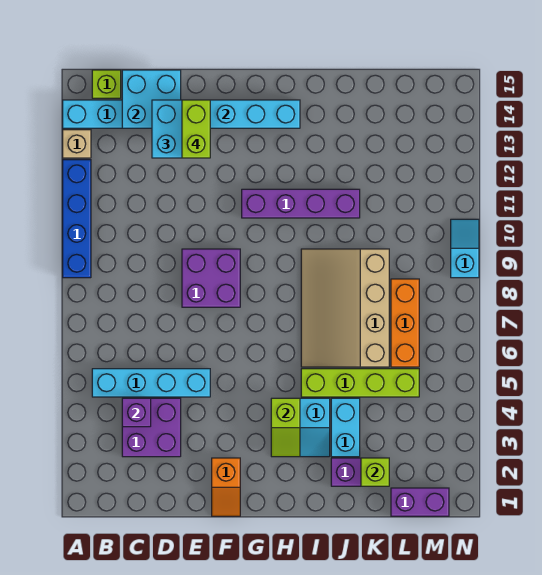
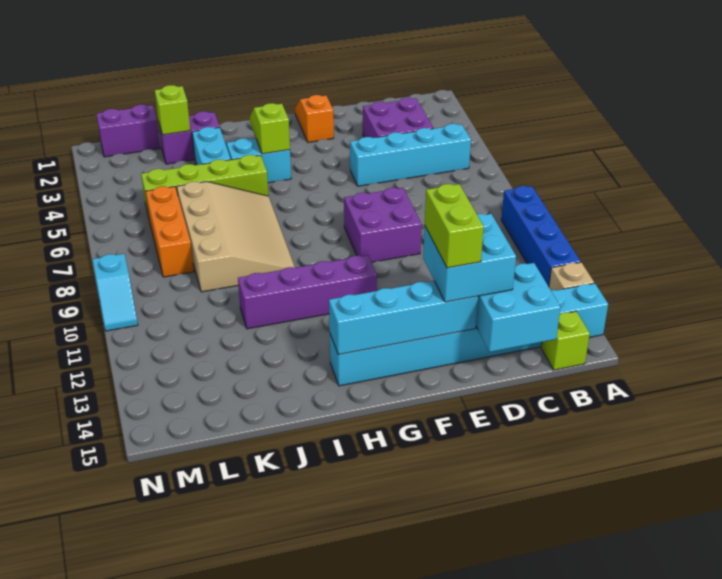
purple brick C4 level 2 -> none

